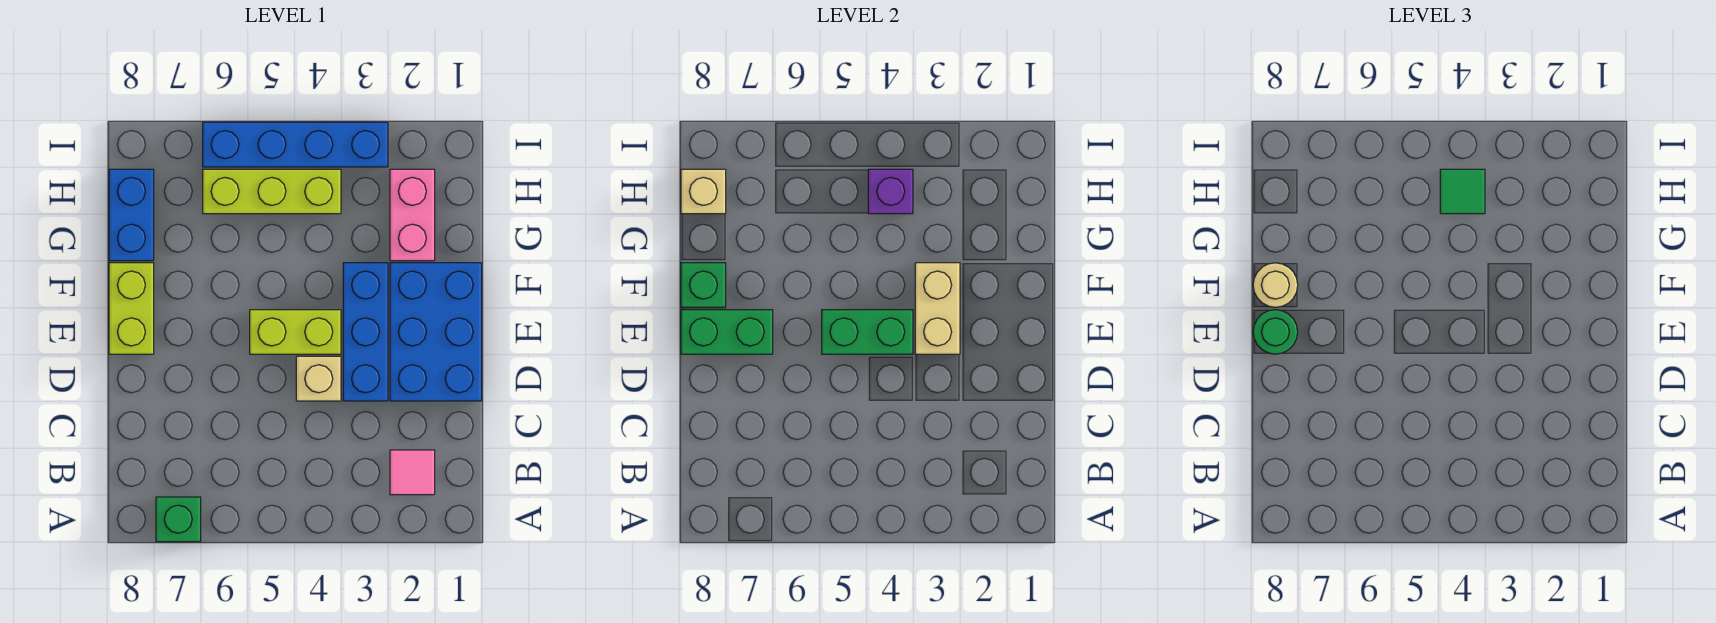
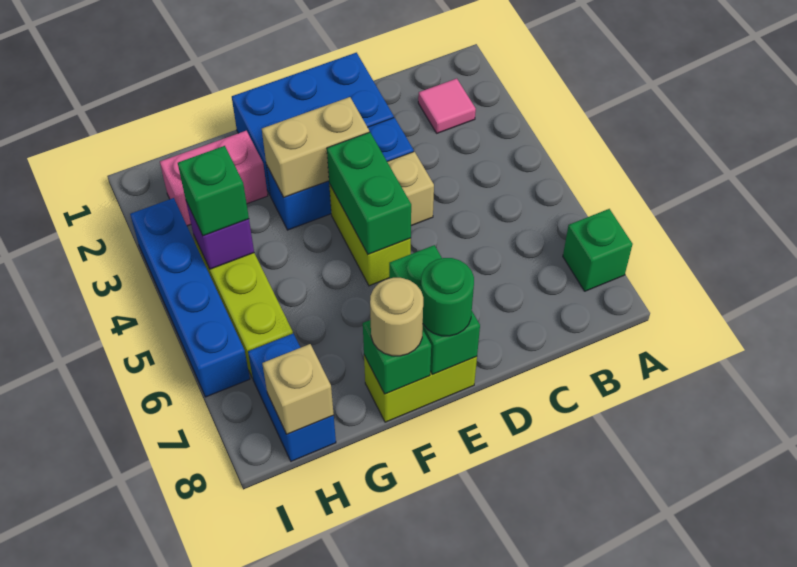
blue brick G8:H8 level 1 -> blue brick H7:H8 level 1
green tile H4 level 3 -> green brick H4 level 3

